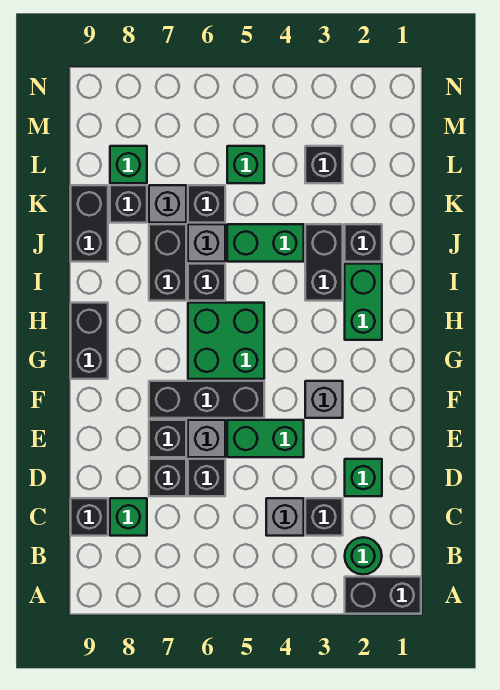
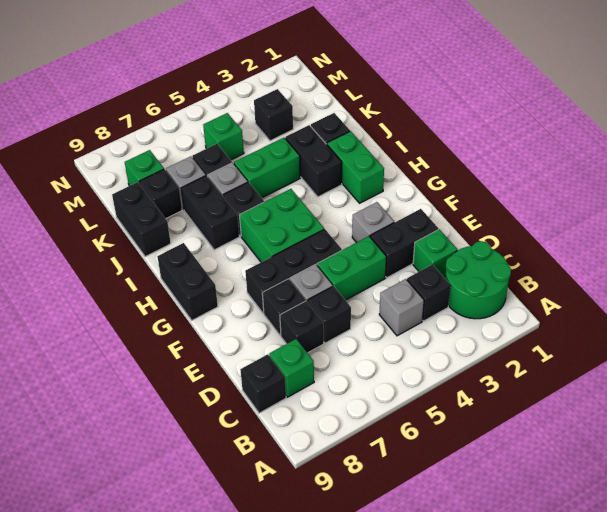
black brick A1:A2 level 1 -> black brick E2:E3 level 1
green round brick B2 level 1 -> green round brick B1:C2 level 1

